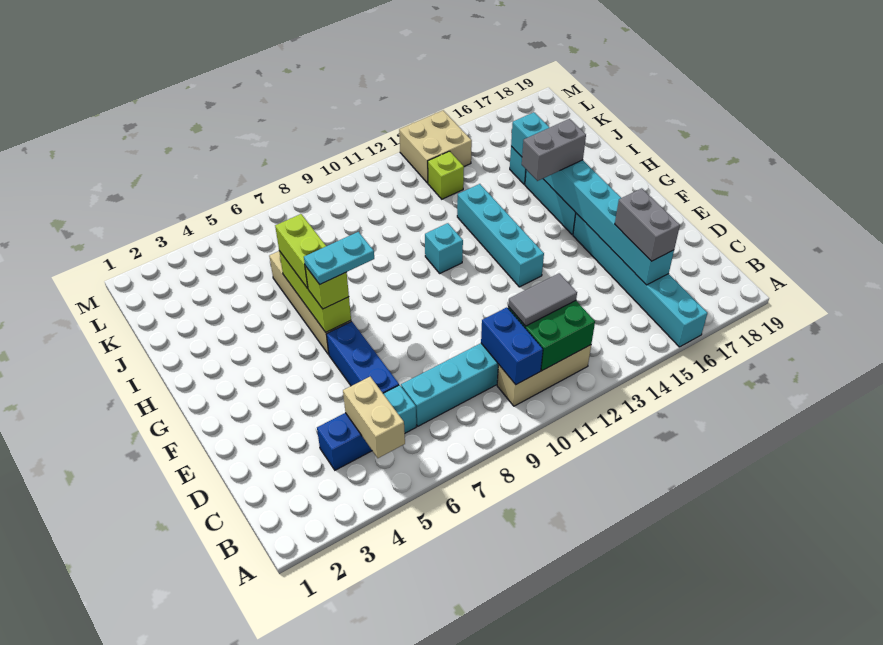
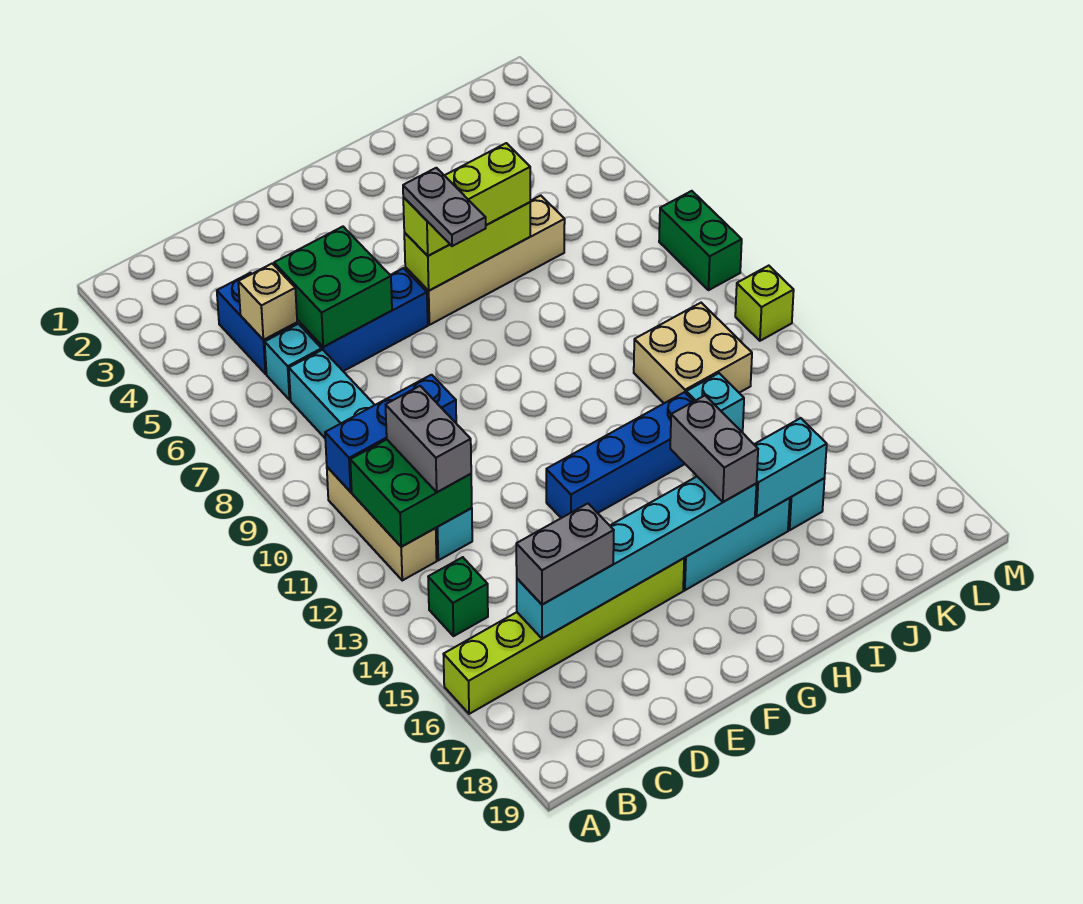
cyan brick A16:F16 level 1 -> lime brick A16:F16 level 1
tan brick B5:C5 level 2 -> tan brick C5 level 2
blue brick B10:C10 level 2 -> blue brick B10:D10 level 2
none -> green brick B14 level 1
grey tile C11:C12 level 3 -> grey brick C11:C12 level 3
none -> green brick D5:E6 level 2
cyan brick F13:I13 level 1 -> blue brick F13:I13 level 1
cyan plate G6:G7 level 4 -> grey plate G6:G7 level 4
cyan brick H11 level 1 -> cyan brick J13 level 1
lime brick K13 level 1 -> lime brick M11 level 1
tan brick L13:M14 level 1 -> tan brick J11:K12 level 1
none -> green brick M8:M9 level 1

